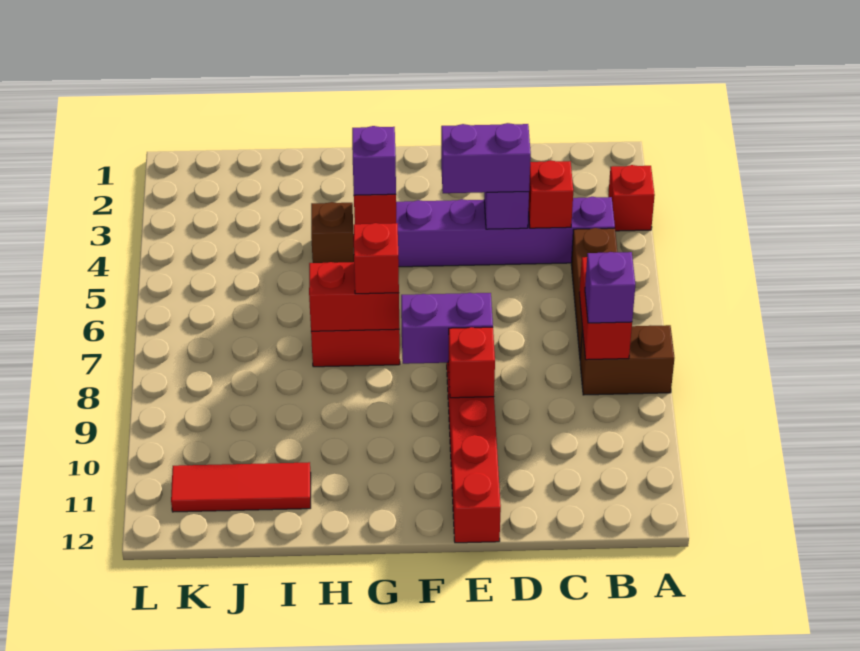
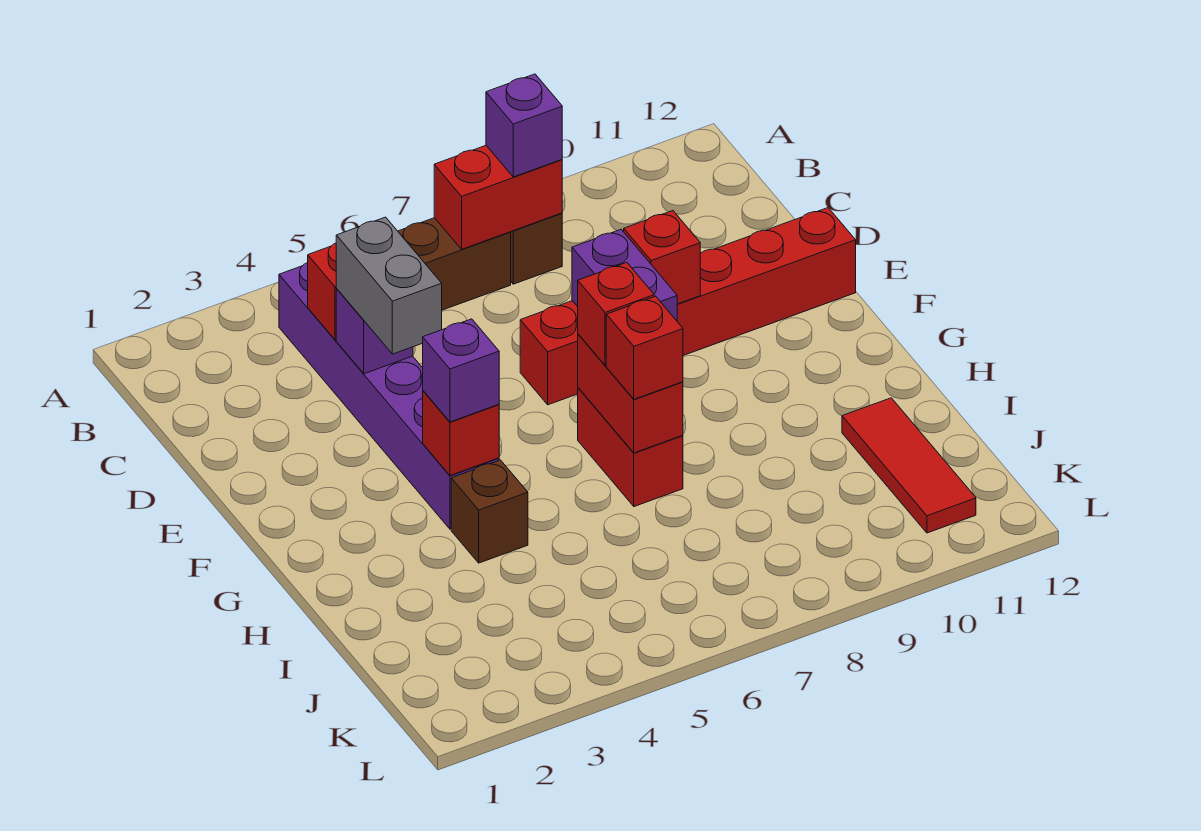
red brick A3 level 1 -> red brick H7 level 3
purple brick D4:E4 level 3 -> grey brick D4:E4 level 3

